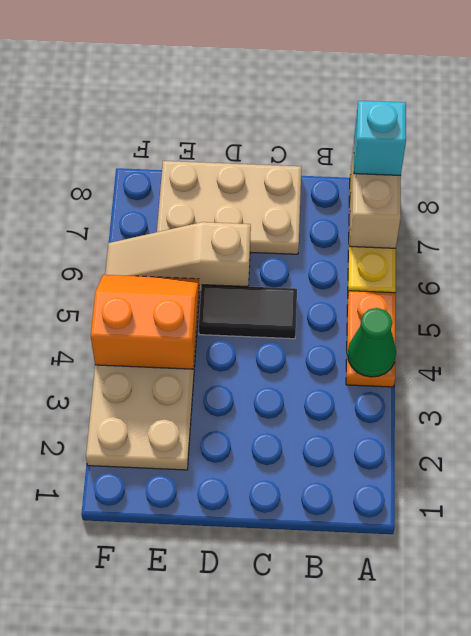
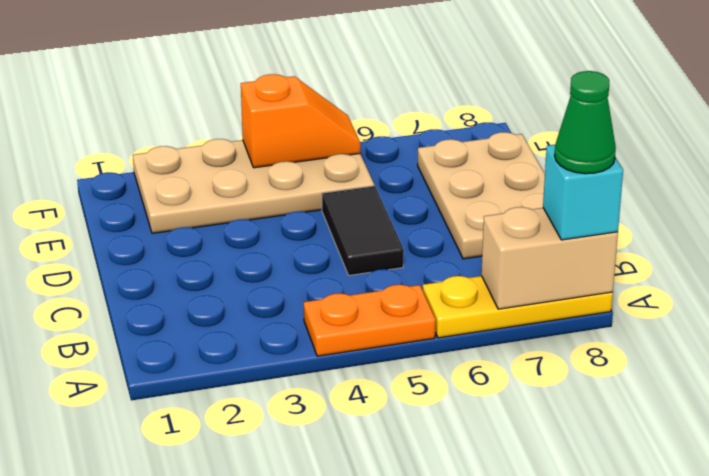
green cone A4 level 2 -> green cone A8 level 4
tan slope D6:F6 level 1 top D -> none
orange slope E4:F5 level 2 top 4 -> orange slope F4:F5 level 2 top 4

